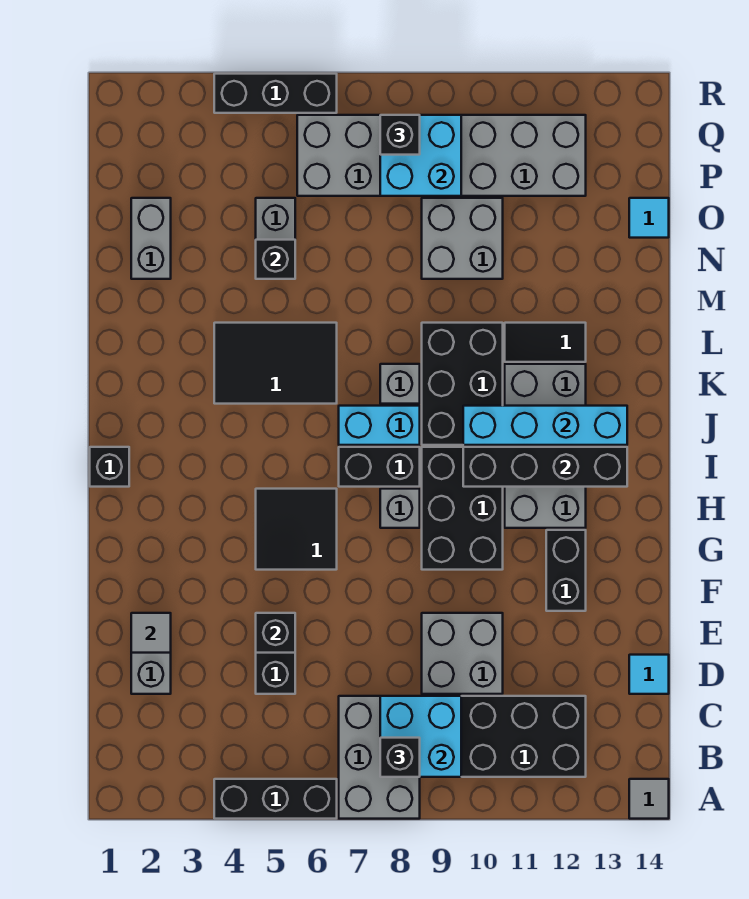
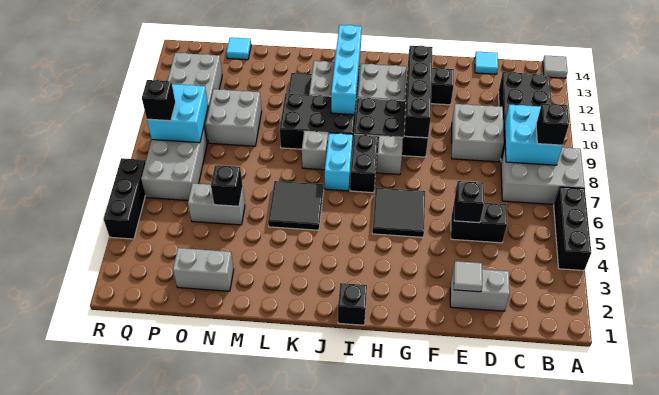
black brick I10:I13 level 2 -> black brick G9:G12 level 2
black tile K4:L6 level 1 -> black tile K5:L6 level 1

